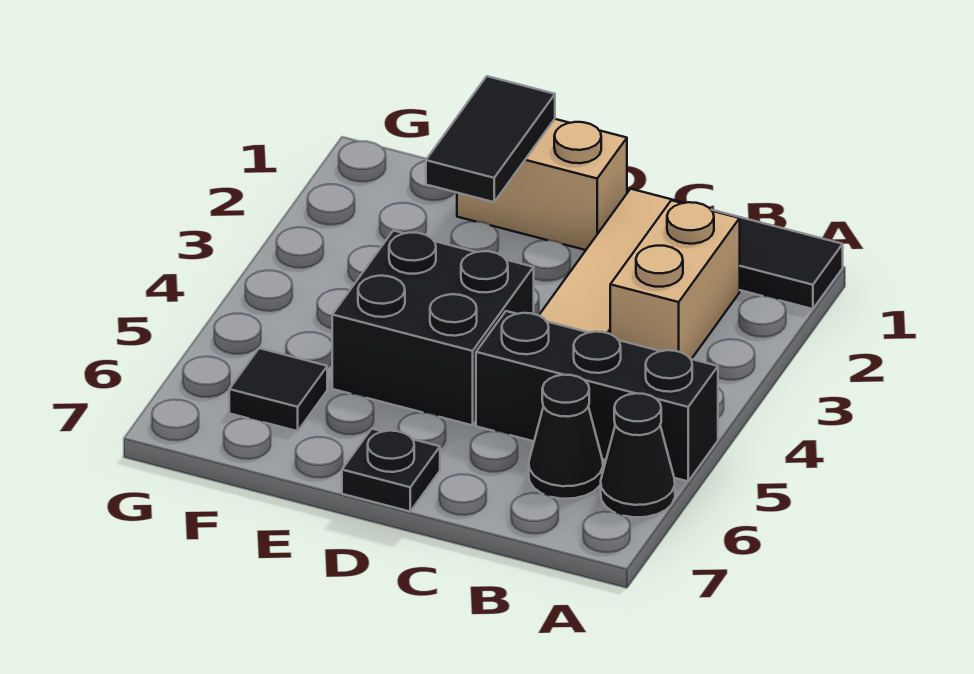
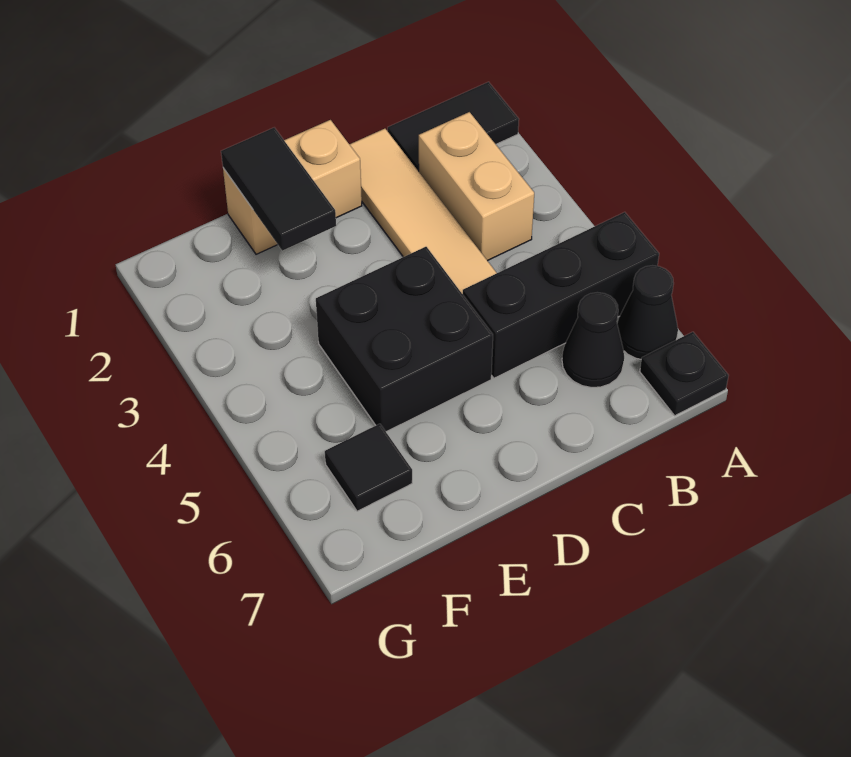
black plate D7 level 1 -> black plate A7 level 1

